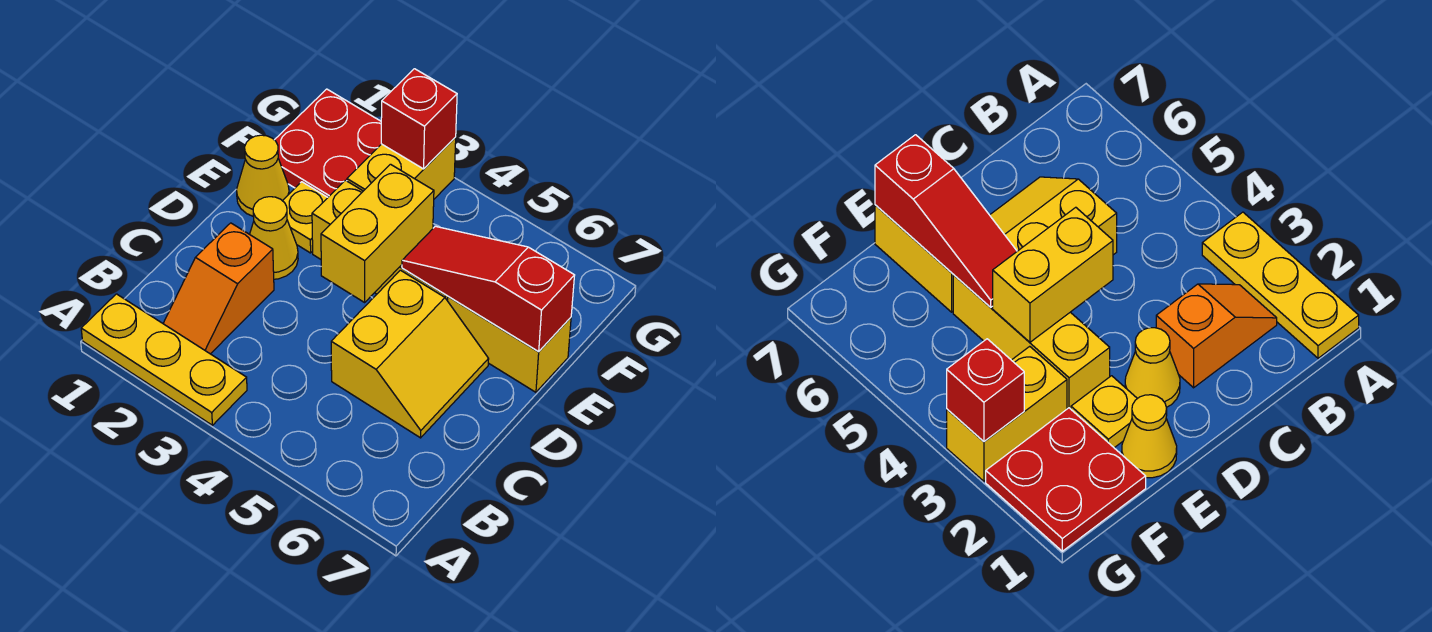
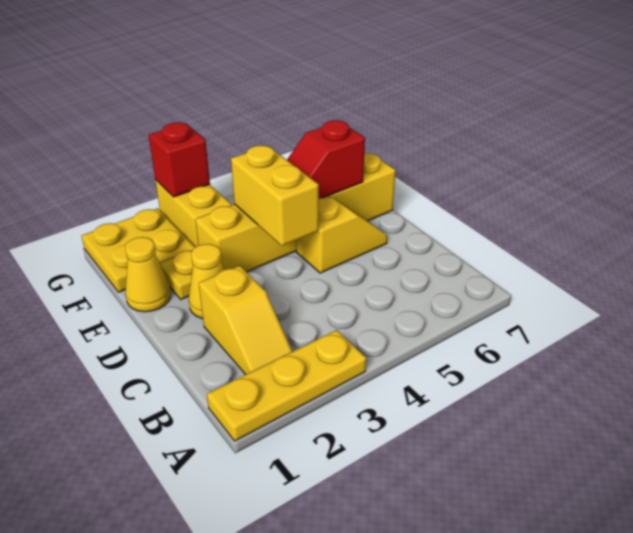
orange slope B2:C2 level 1 top C -> yellow slope B2:C2 level 1 top C
yellow slope C5:D6 level 1 top 5 -> yellow slope D5:D6 level 1 top 5
red slope E5:E7 level 2 top 7 -> red slope E5:E6 level 2 top 6
red plate F1:G2 level 1 -> yellow plate F1:G2 level 1

